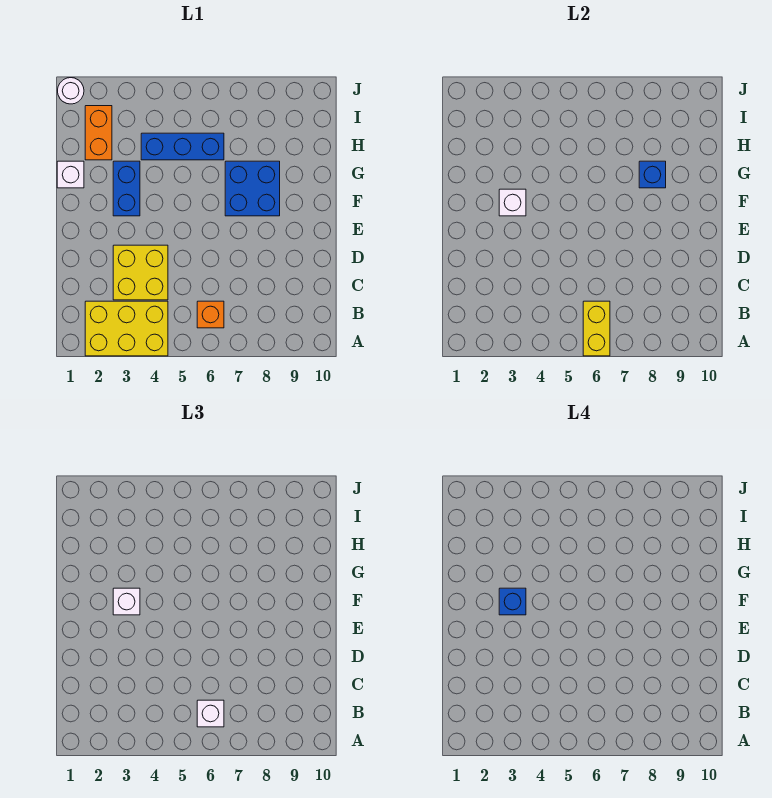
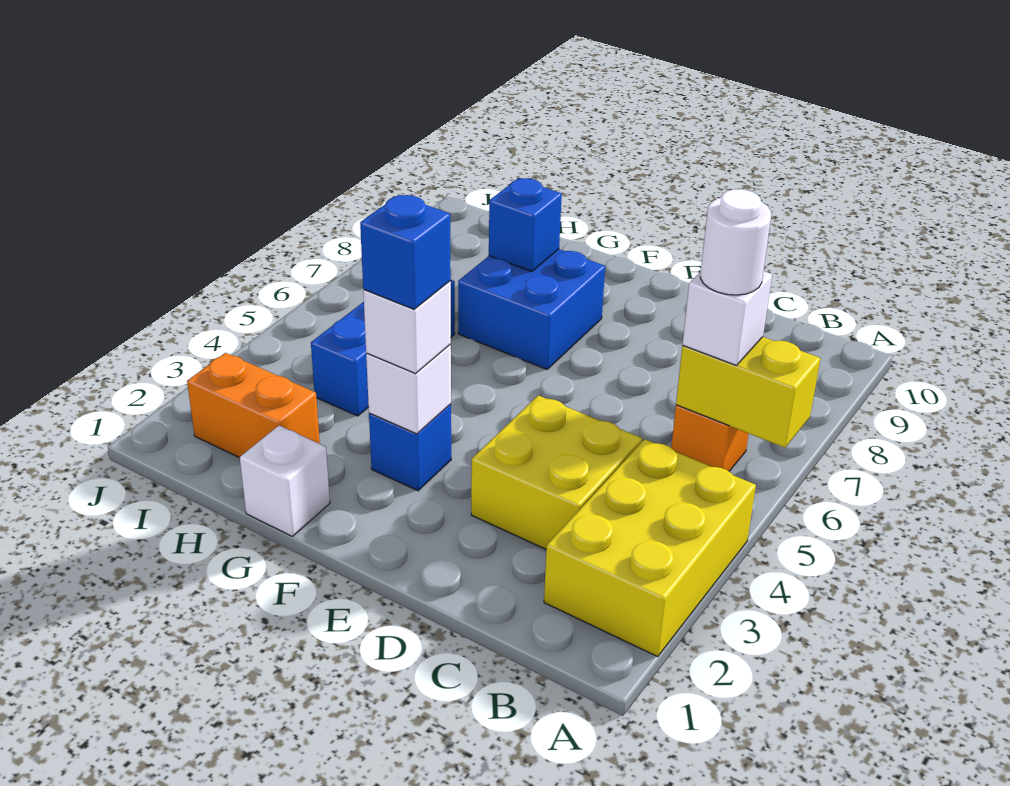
blue brick F3:G3 level 1 -> blue brick F3 level 1
white round brick J1 level 1 -> white round brick B6 level 4

